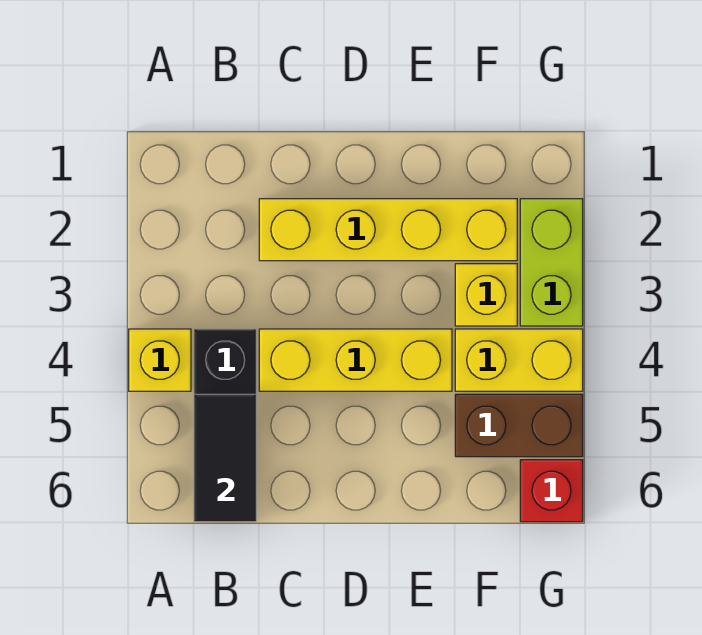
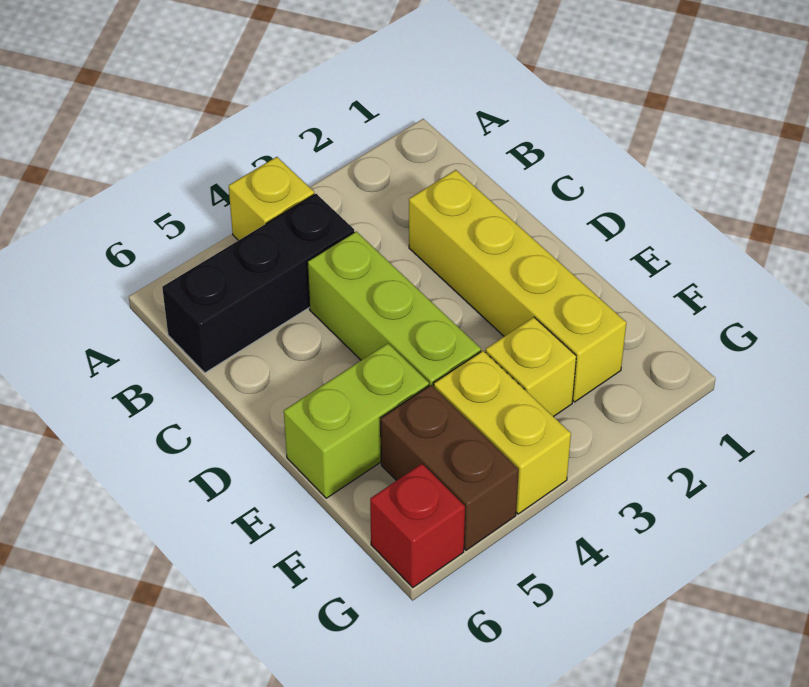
black tile B5:B6 level 2 -> none
yellow brick C4:E4 level 1 -> lime brick C4:E4 level 1
lime brick G2:G3 level 1 -> lime brick E5:E6 level 1

